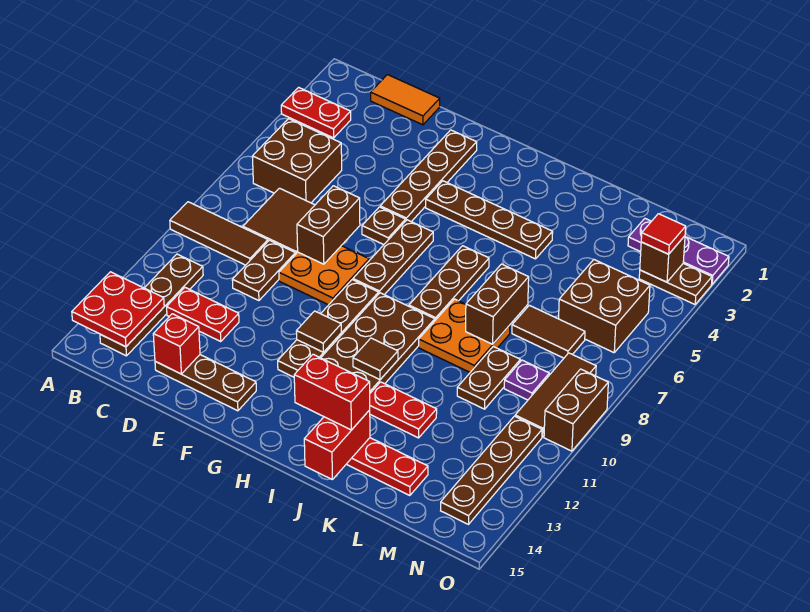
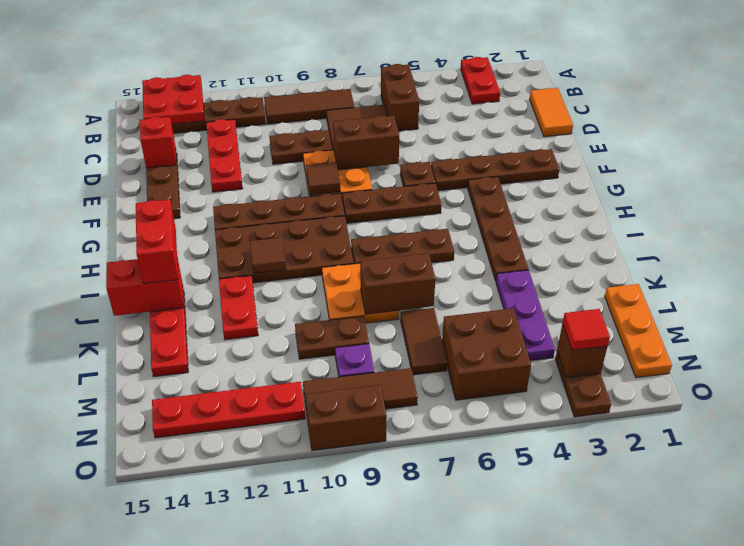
brown tile A9:C9 level 1 -> brown tile B8:B10 level 1
brown brick B5:C6 level 1 -> brown brick B6:C6 level 1
red plate C12:D12 level 1 -> red plate C12:E12 level 1
brown tile G11 level 2 -> brown tile F9 level 2
none -> orange plate L1:N1 level 1
purple plate M2:O2 level 1 -> purple plate K4:M4 level 1
brown plate N11:N14 level 1 -> red plate N11:N14 level 1

